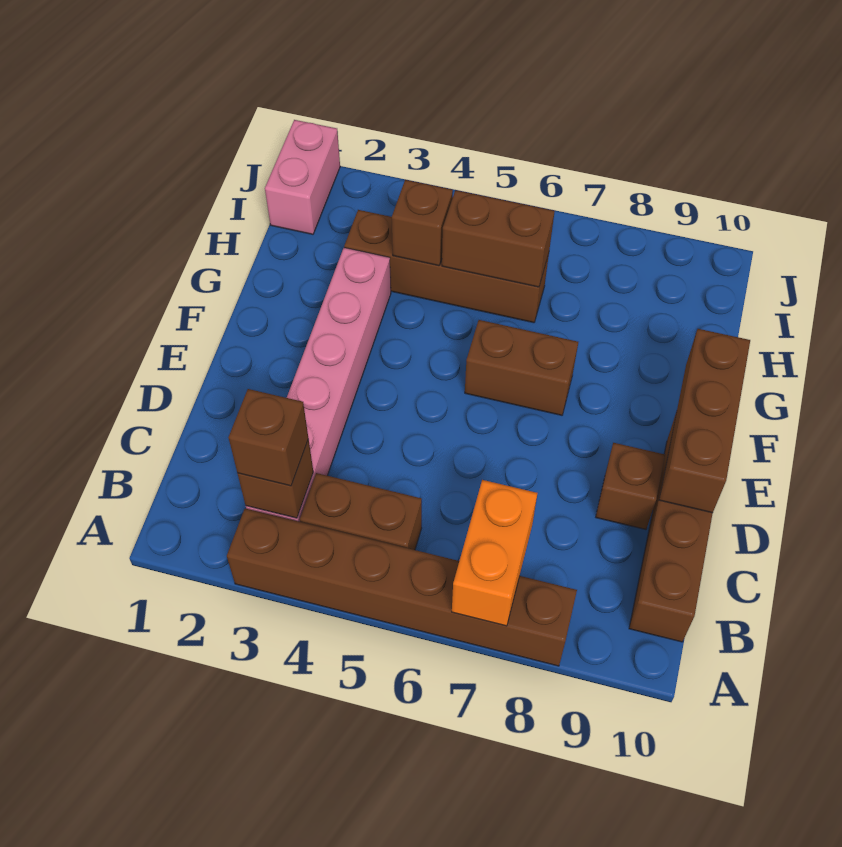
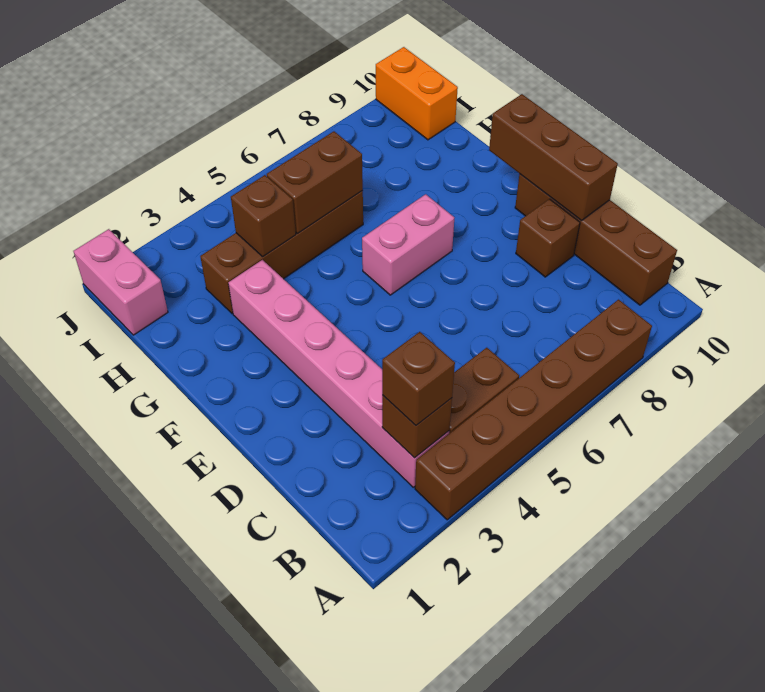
orange brick A7:B7 level 2 -> orange brick I10:J10 level 1
brown brick F6:F7 level 1 -> pink brick F6:F7 level 1

